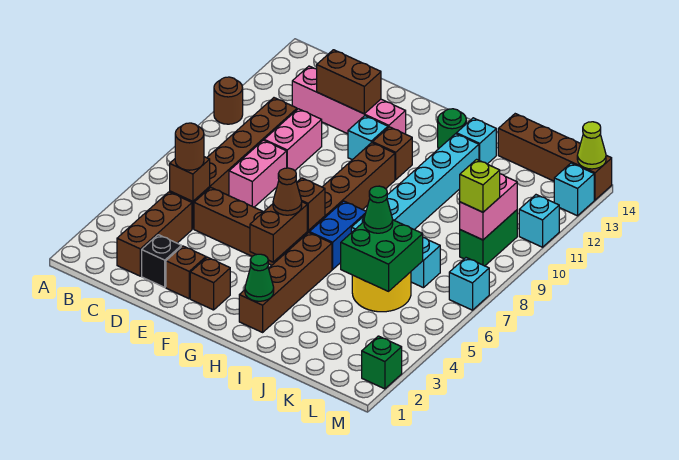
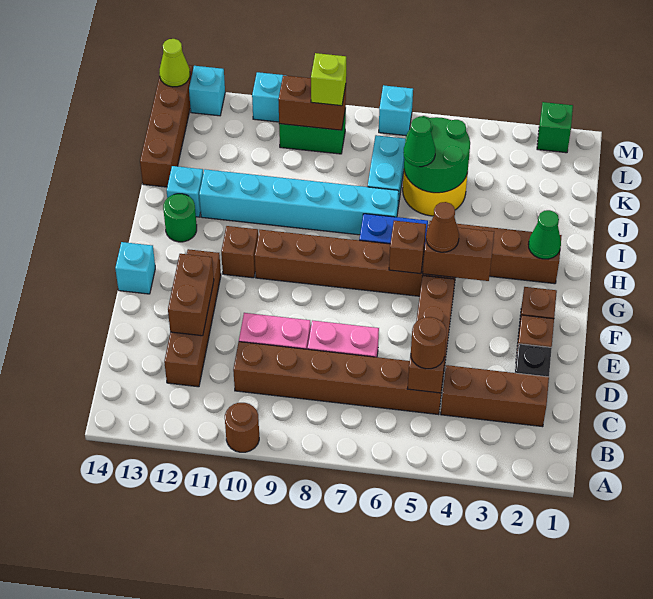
pink brick C12:F12 level 1 -> brown brick C12:F12 level 1
cyan brick F11 level 1 -> cyan brick F14 level 1
green brick J5:K6 level 2 -> green round brick J5:K6 level 2
pink brick L9:L10 level 2 -> brown brick L9:L10 level 2

